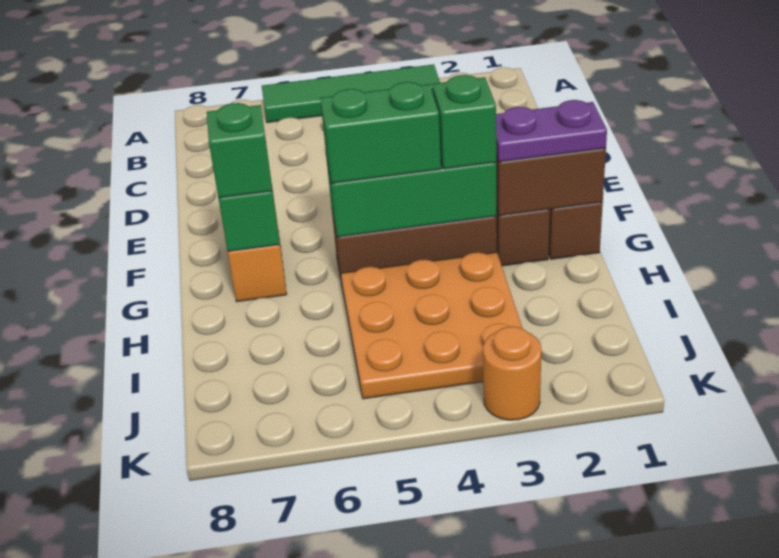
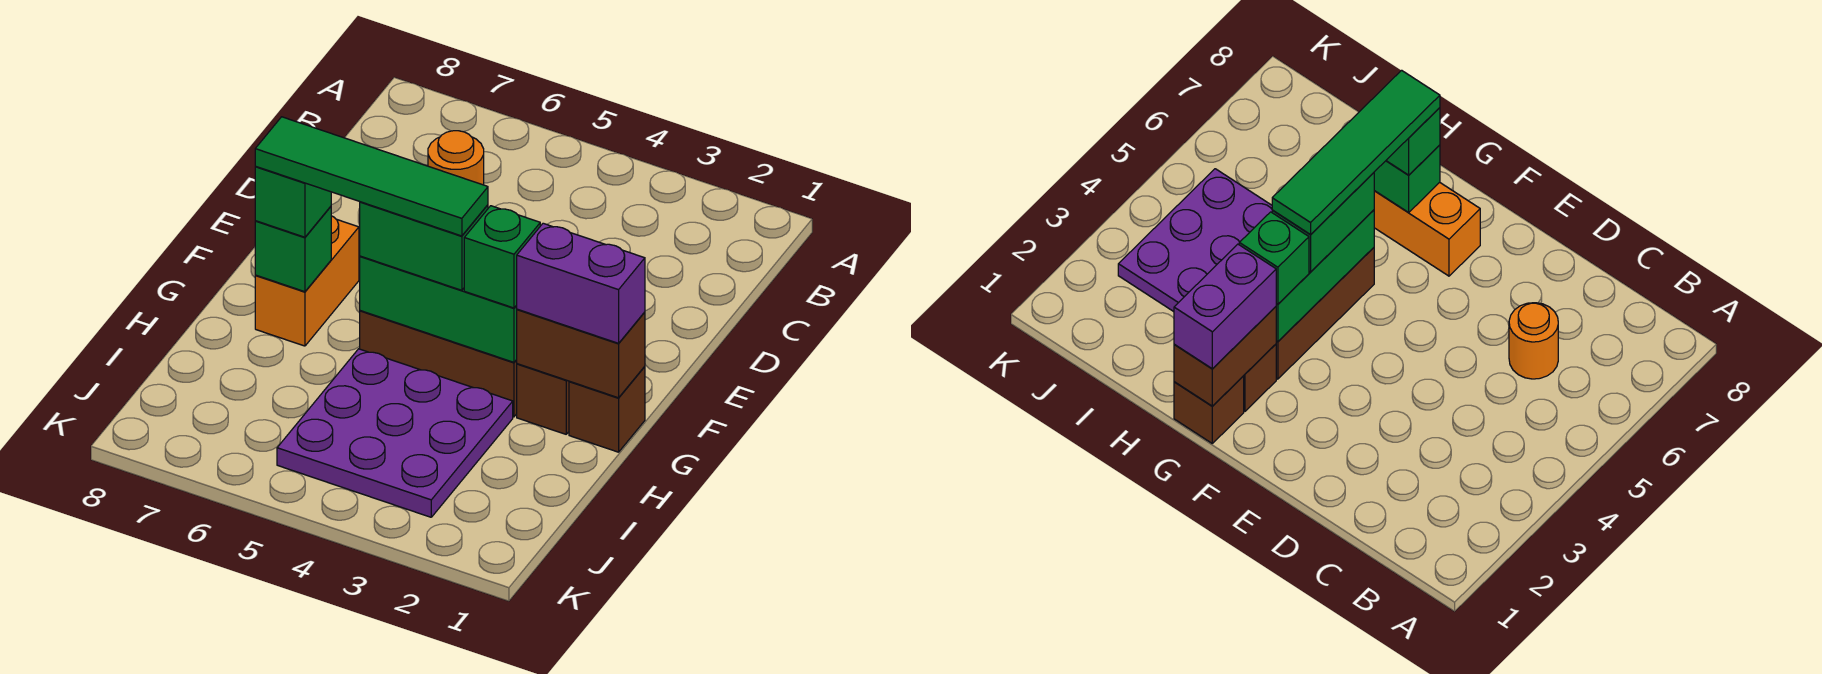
green tile A3:A6 level 1 -> green tile G4:G7 level 4
purple plate G1:G2 level 3 -> purple brick G1:G2 level 3
orange plate H3:J5 level 1 -> purple plate H3:J5 level 1
orange round brick K3 level 1 -> orange round brick C6 level 1

